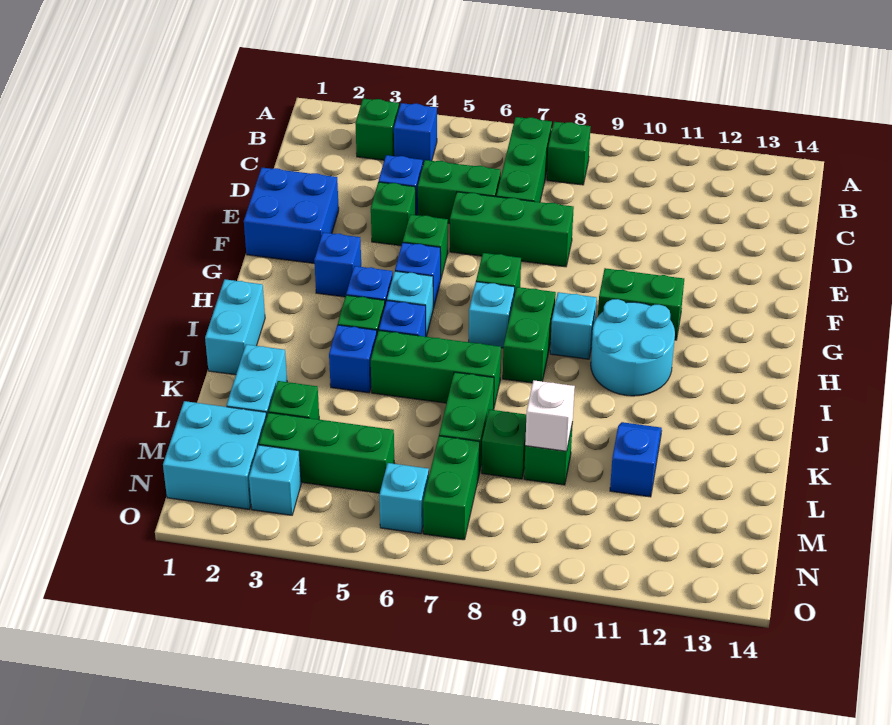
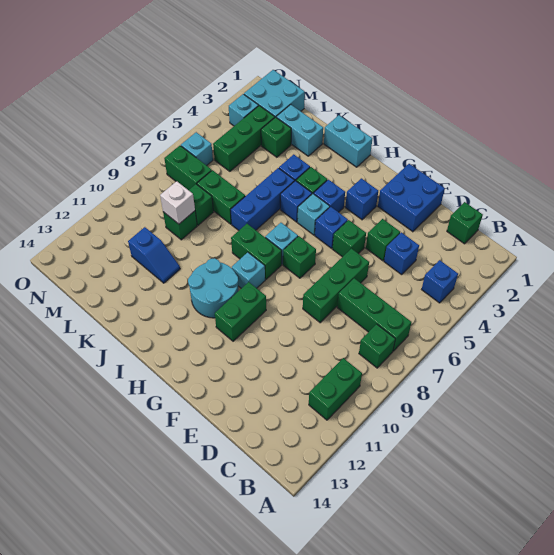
green brick B3 level 1 -> green brick C1 level 1
green brick D5:D6 level 1 -> green brick B10:B11 level 1
green brick J5:J7 level 1 -> blue brick J5:J7 level 1

